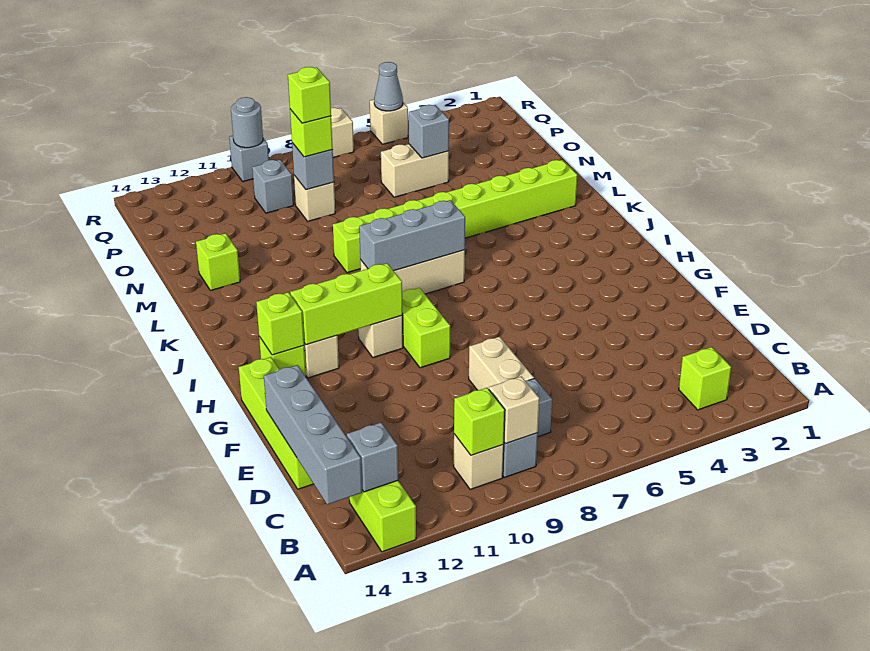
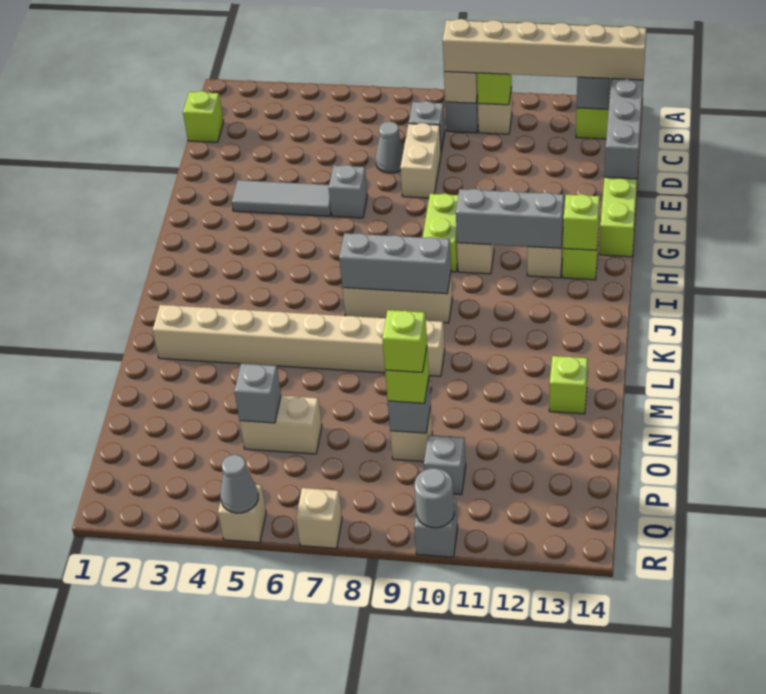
lime brick B3 level 1 -> lime brick C1 level 1
none -> tan brick B9:B14 level 3
none -> grey cone D7 level 1
none -> grey tile F3:F5 level 1
none -> grey brick F6 level 1
lime brick H10:H12 level 2 -> grey brick H10:H12 level 2
lime brick L2:L9 level 1 -> tan brick L2:L9 level 1

